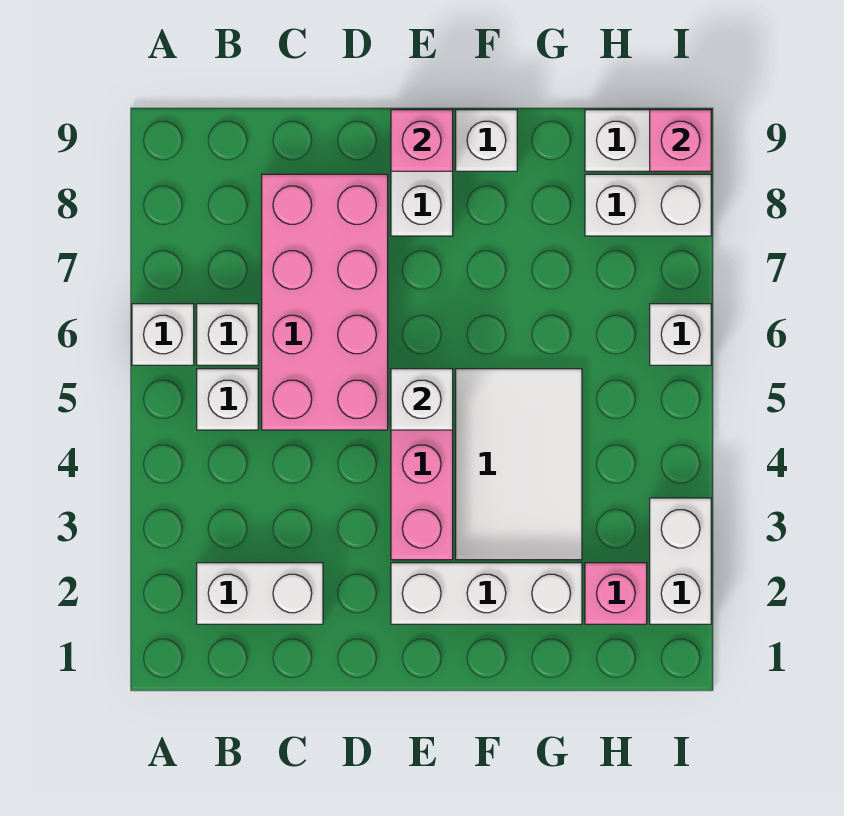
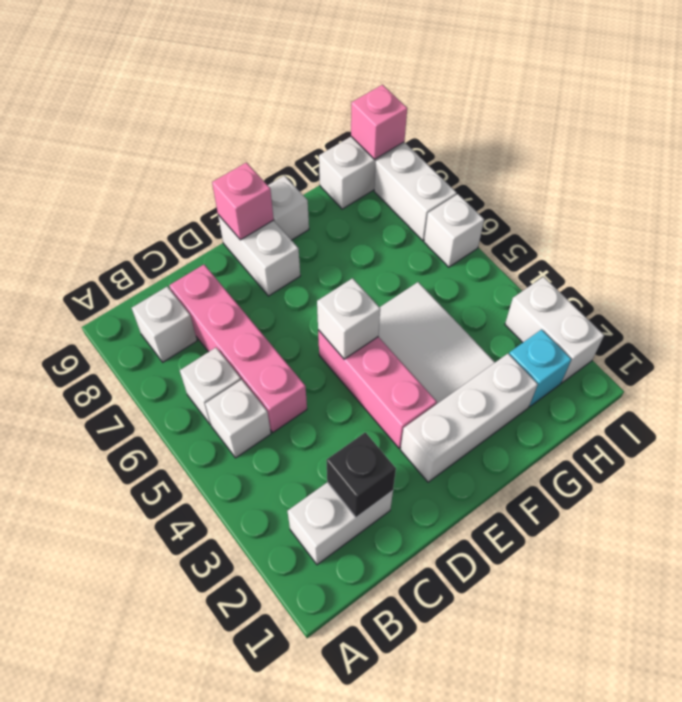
white brick A6 level 1 -> white brick B8 level 1
none -> black brick C2 level 2
pink brick C5:D8 level 1 -> pink brick C5:C8 level 1
pink brick H2 level 1 -> cyan brick H2 level 1
white brick H8:I8 level 1 -> white brick I7:I8 level 1

